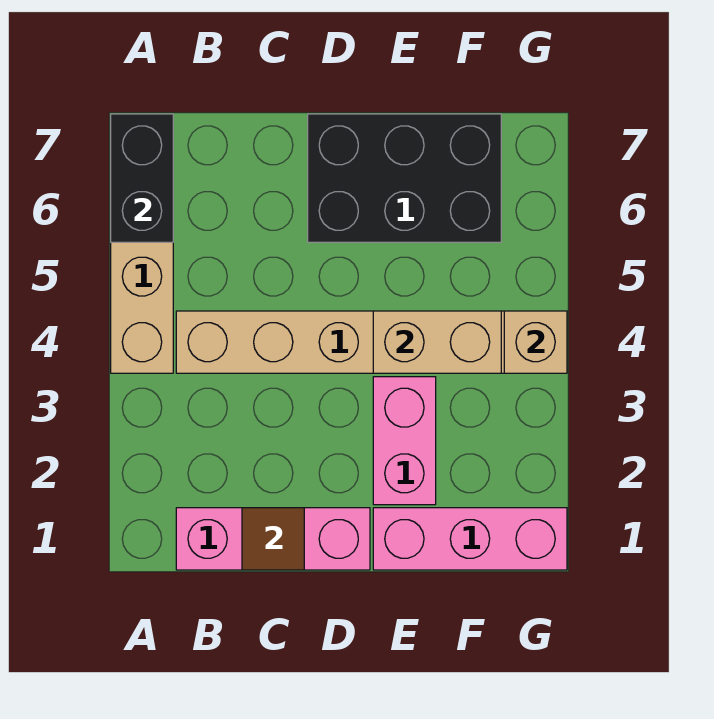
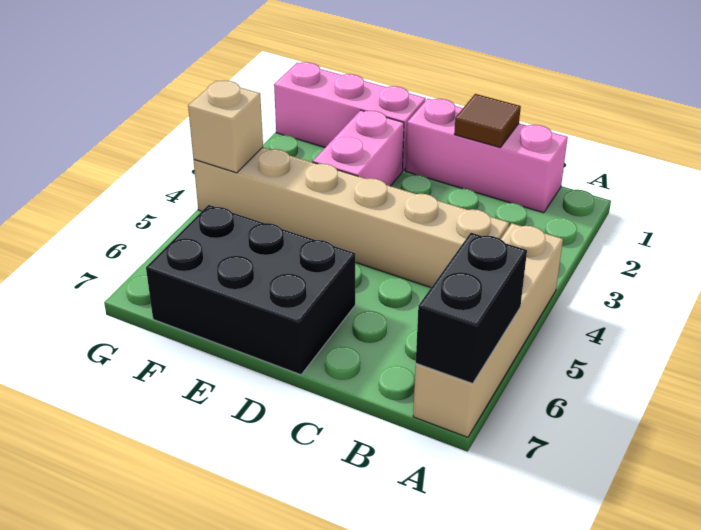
tan brick E4:F4 level 2 -> none

